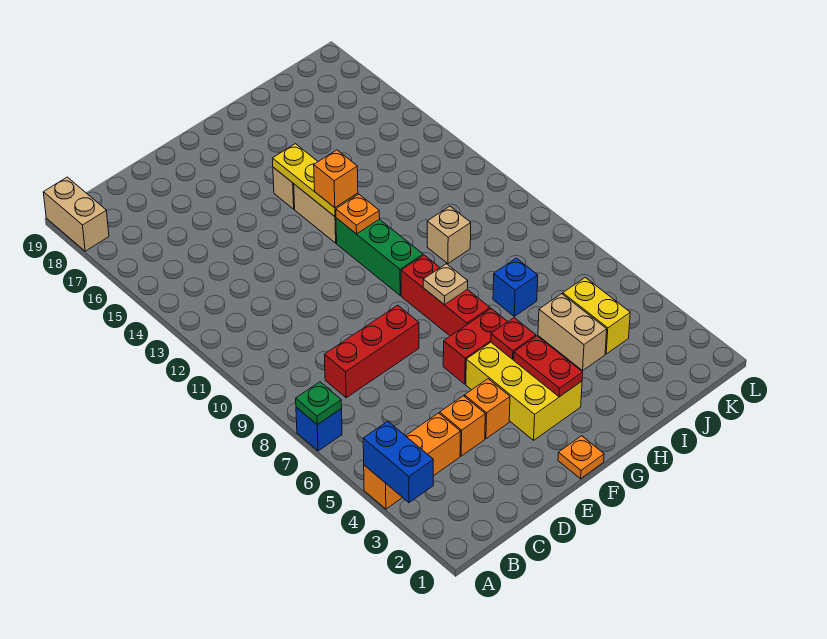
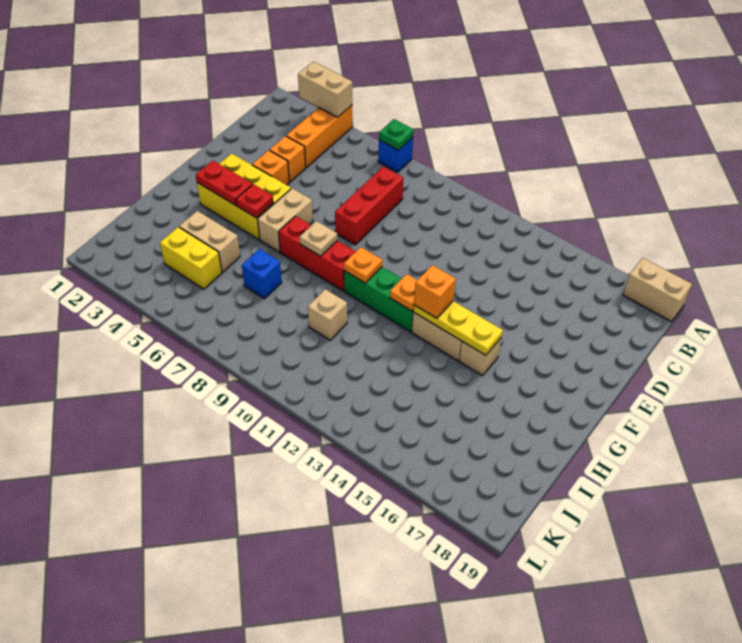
blue brick A3:A4 level 2 -> tan brick A3:A4 level 2
orange plate F1 level 1 -> orange plate G10 level 2
red brick F6:G6 level 1 -> tan brick F6:G6 level 1

